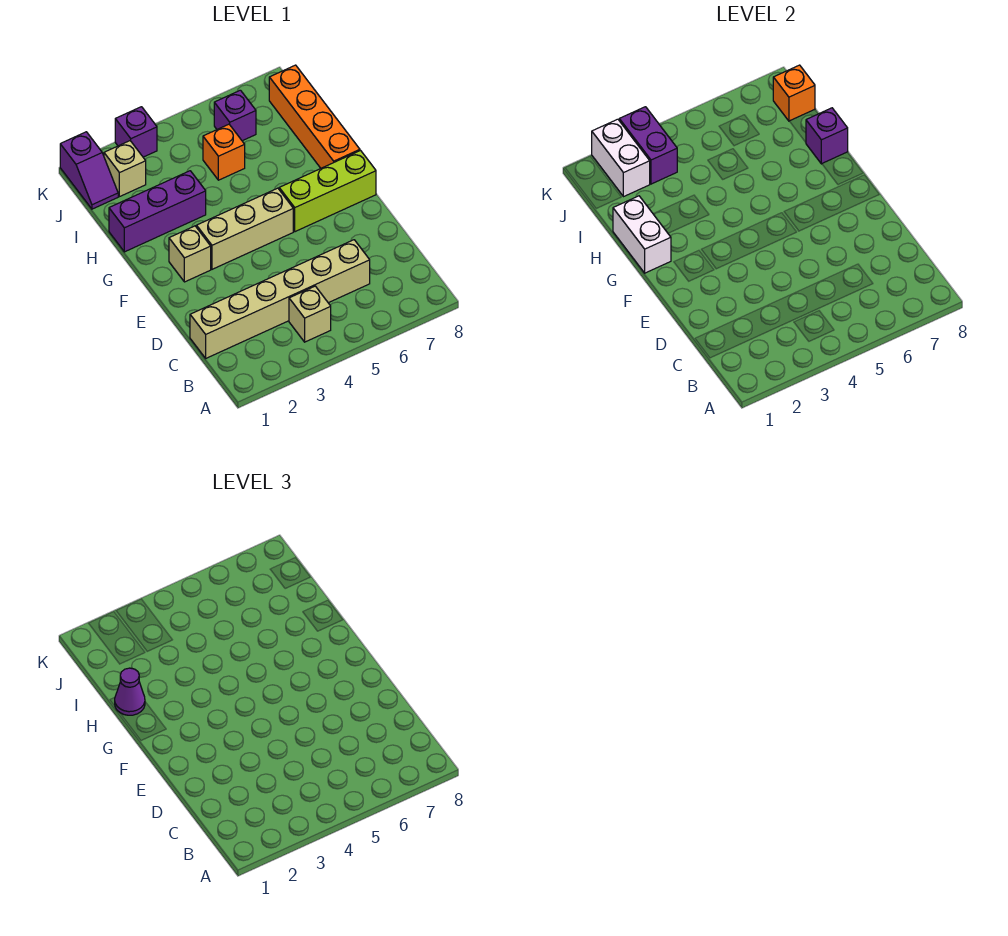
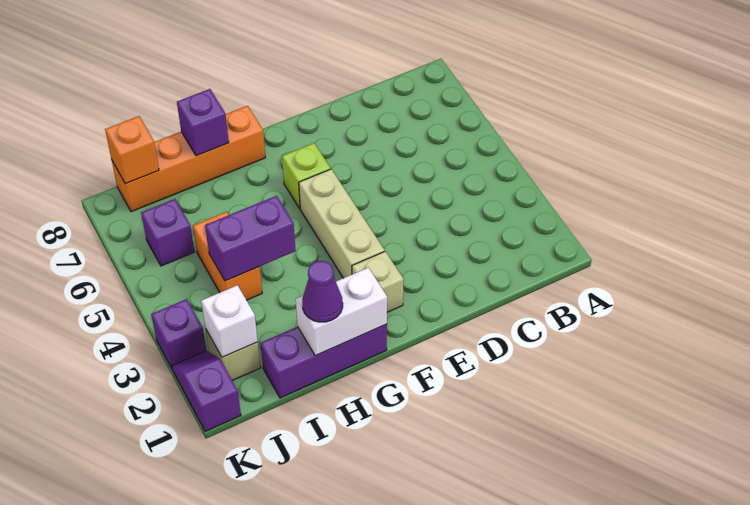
tan brick B4 level 1 -> none
tan brick C1:C6 level 1 -> none
lime brick F6:F8 level 1 -> lime brick F6 level 1
purple brick H1:H3 level 1 -> purple brick G1:I1 level 1
orange brick I5 level 1 -> orange brick I4:I5 level 1
purple slope J1:K1 level 1 top K -> purple slope K1:K2 level 1 top 1
white brick J2:K2 level 2 -> white brick J2 level 2
purple brick J3:K3 level 2 -> purple brick H4:I4 level 2

